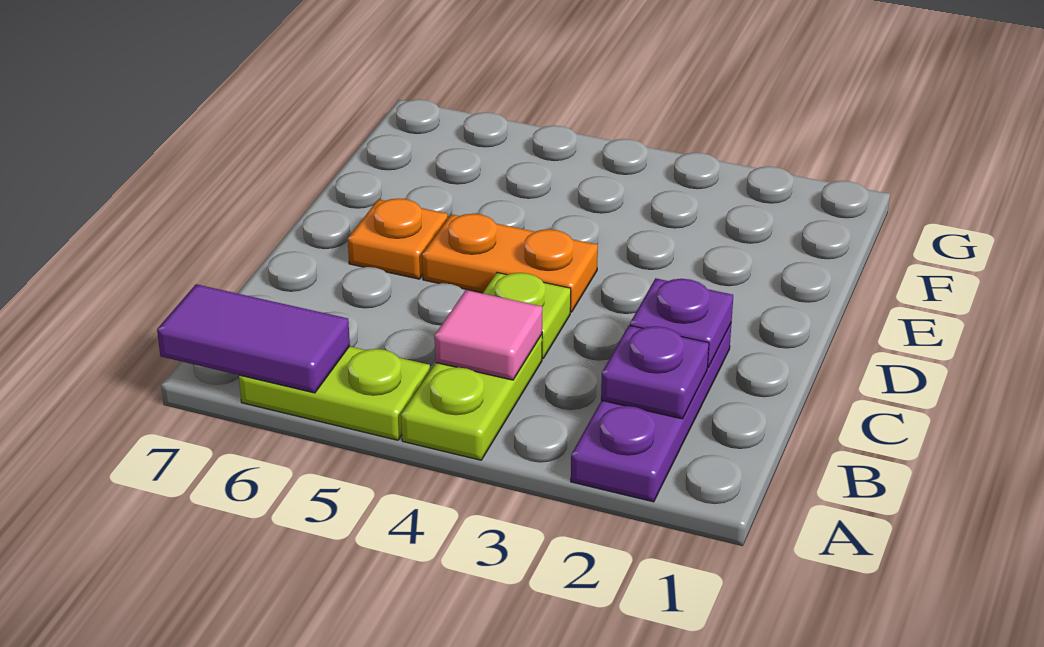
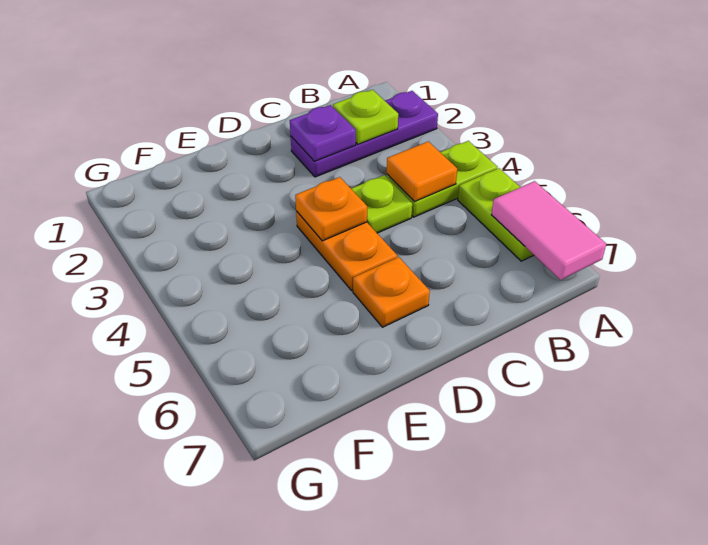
purple tile A6:A7 level 2 -> pink tile A6:A7 level 2
purple plate B2 level 2 -> lime plate B2 level 2
pink tile B4 level 2 -> orange tile B4 level 2
none -> orange plate D4 level 2

